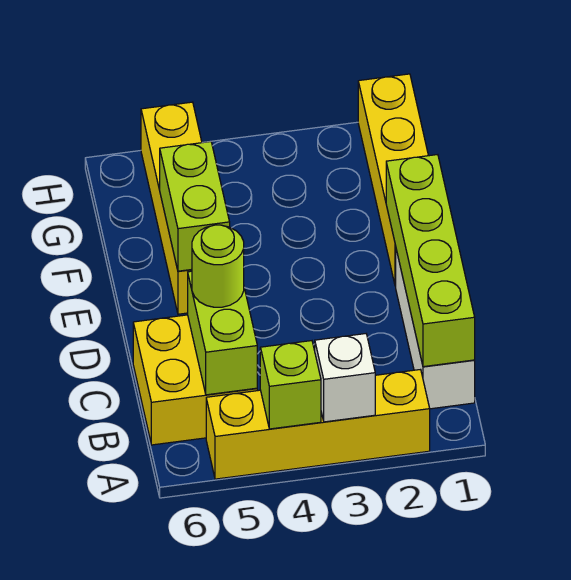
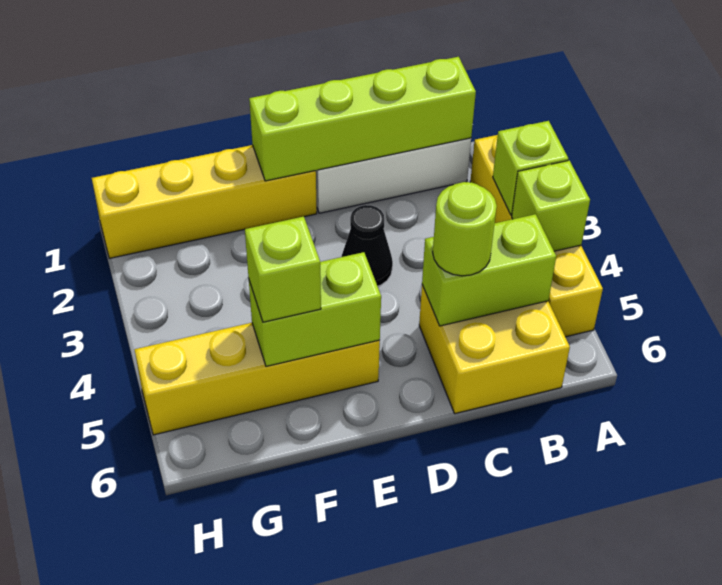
white brick A3 level 2 -> lime brick A3 level 2
none -> black cone D3 level 1
none -> lime brick F5 level 3

